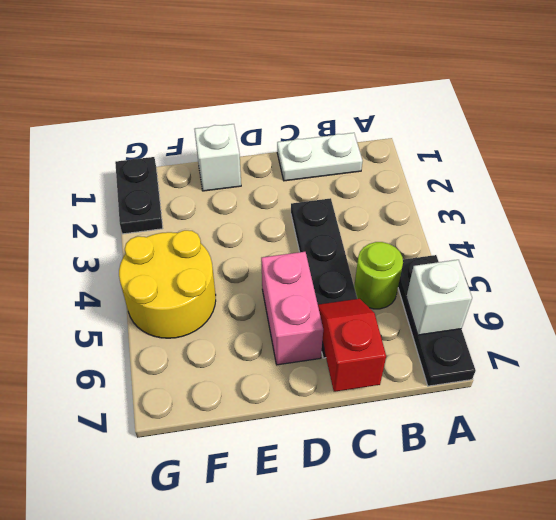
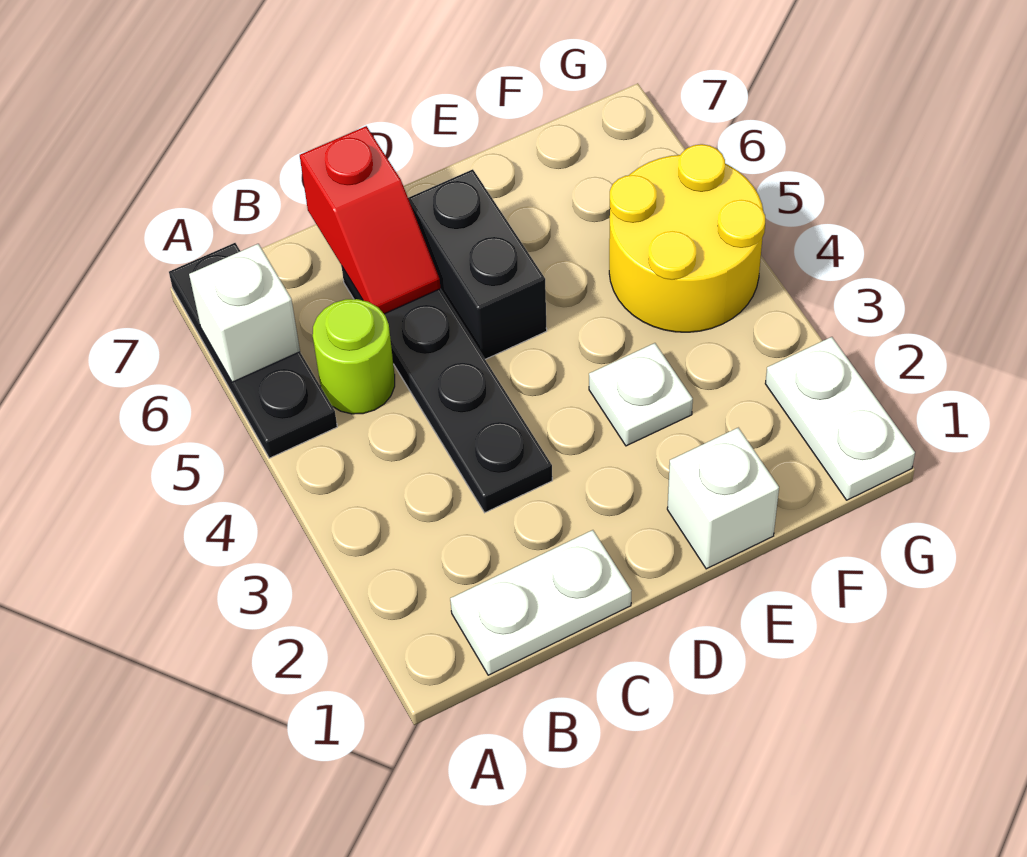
pink brick D5:D6 level 1 -> black brick D5:D6 level 1
none -> white plate E3 level 1
black plate G1:G2 level 1 -> white plate G1:G2 level 1

